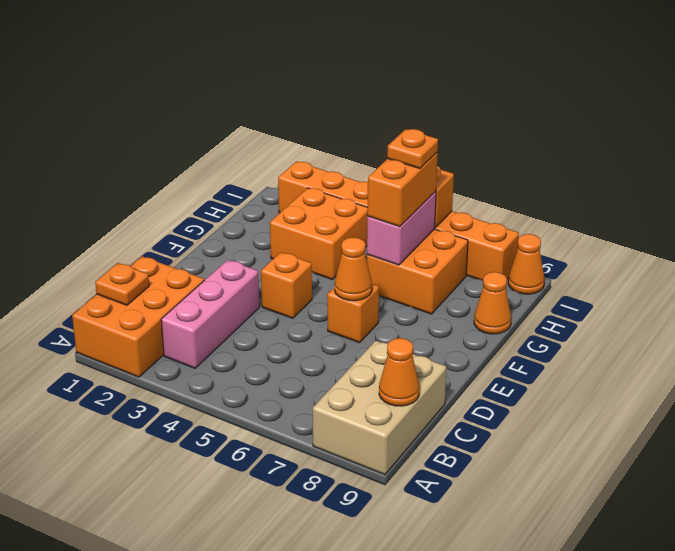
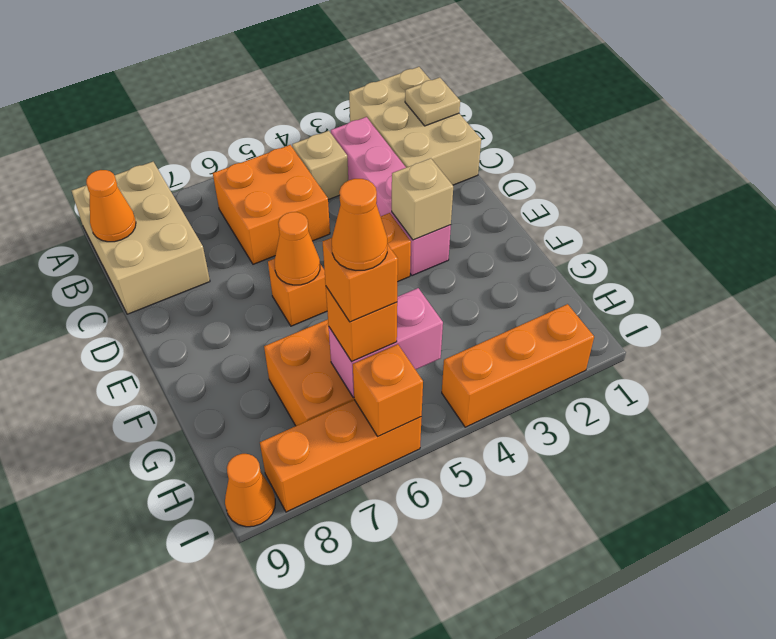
orange brick A1:C2 level 1 -> tan brick A1:C2 level 1
orange plate B1 level 2 -> tan plate B1 level 2
pink brick B3:D3 level 1 -> pink brick B3:E3 level 1
none -> tan brick B4 level 1
none -> tan brick E3 level 2
orange brick G3:H4 level 1 -> orange brick B5:C6 level 1
pink brick G6:H6 level 2 -> pink brick H5:H6 level 2
orange brick G6:H6 level 3 -> orange brick H6 level 3
orange cone G9 level 1 -> orange cone H6 level 5
orange plate H6 level 4 -> orange brick H6 level 4

